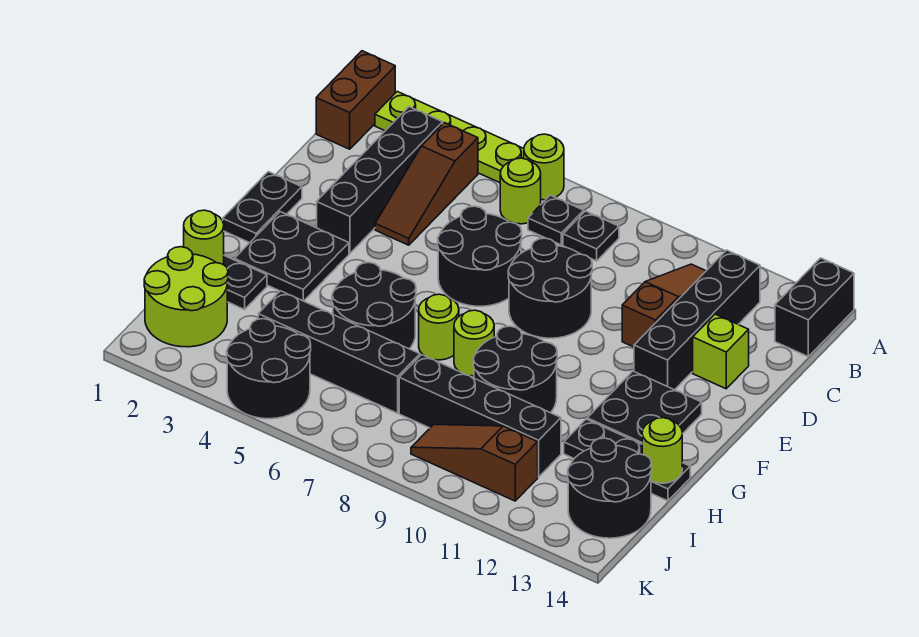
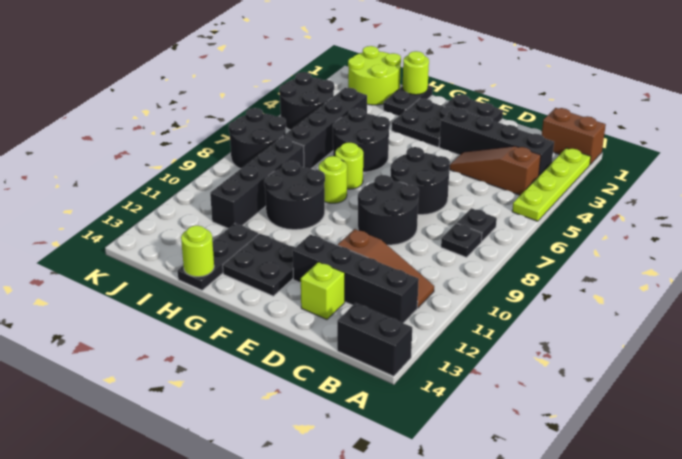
lime round brick A6 level 1 -> none
lime round brick B6 level 1 -> none
black round brick I13:J14 level 1 -> black round brick J7:K8 level 1
brown slope J9:J11 level 1 top 11 -> none

